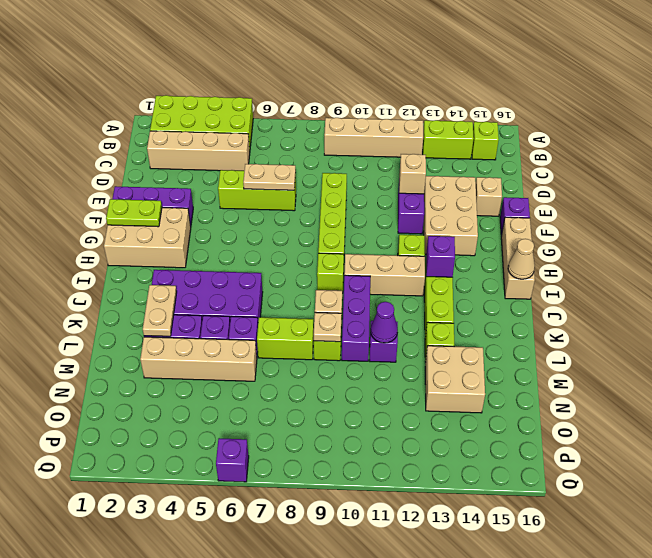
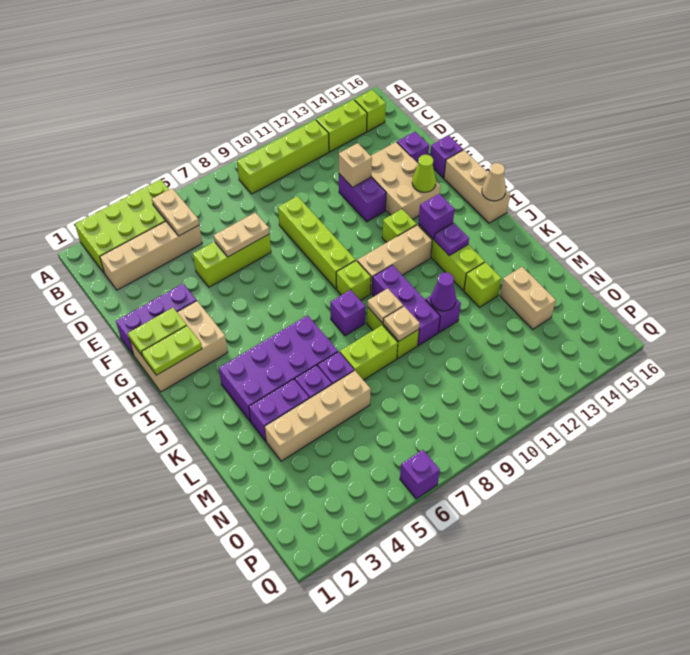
tan brick B9:B12 level 1 -> lime brick B9:B12 level 1
tan brick E15 level 1 -> purple brick E15 level 1
none -> lime cone G14 level 2
none -> lime plate H1:H2 level 2
none -> purple brick J8 level 1
none -> purple plate J13 level 2
tan plate K3:L3 level 2 -> tan plate B5:C5 level 2
tan brick M13:N14 level 1 -> tan brick M14:N14 level 1

